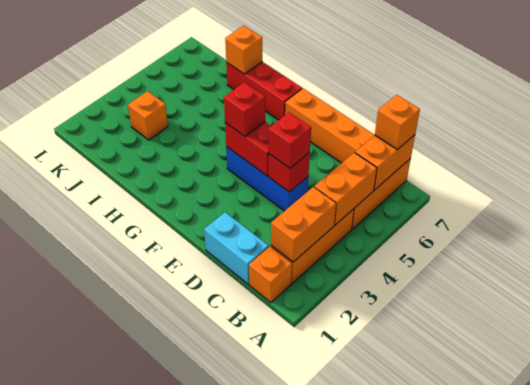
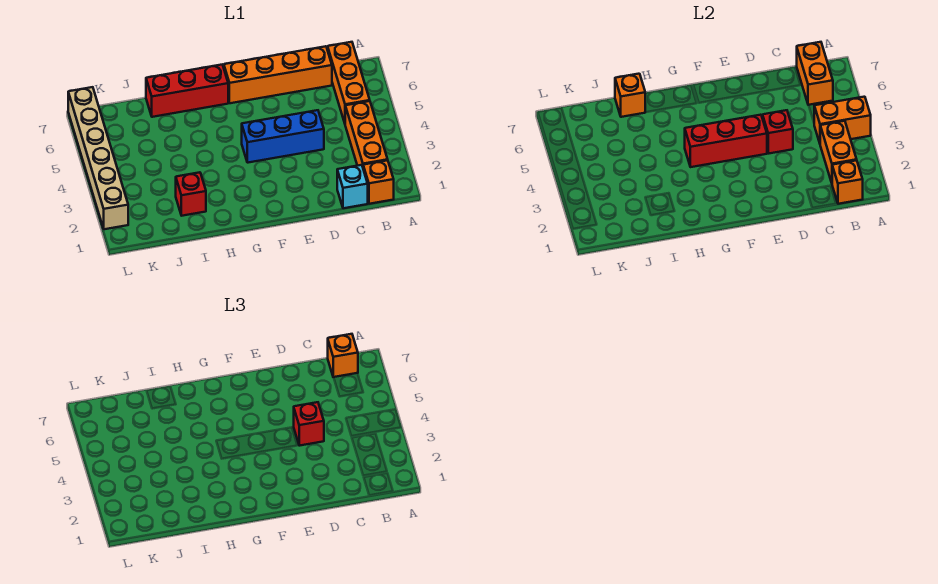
orange brick B4:B5 level 2 -> orange brick A4:B4 level 2
cyan brick C1:D1 level 1 -> cyan brick C1 level 1
red brick E4:F4 level 2 -> red brick E4:G4 level 2
red brick F4 level 3 -> red brick I2 level 1
orange brick J3 level 1 -> orange brick B1 level 2
none -> tan brick L2:L7 level 1

